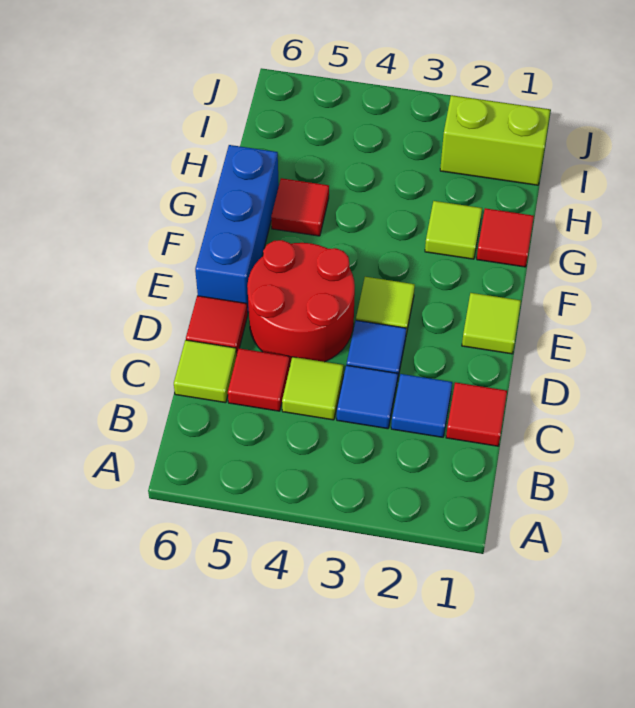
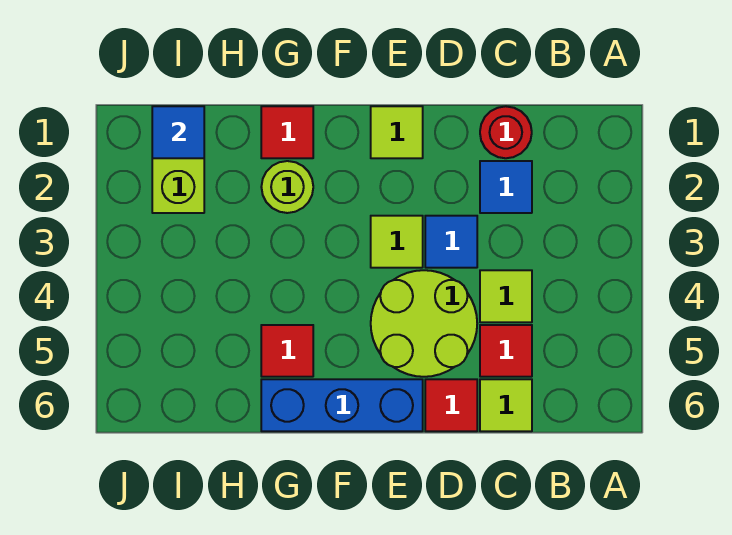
red tile C1 level 1 -> red round brick C1 level 1
blue tile C3 level 1 -> blue tile I1 level 2
red round brick D4:E5 level 1 -> lime round brick D4:E5 level 1
lime tile G2 level 1 -> lime round brick G2 level 1

